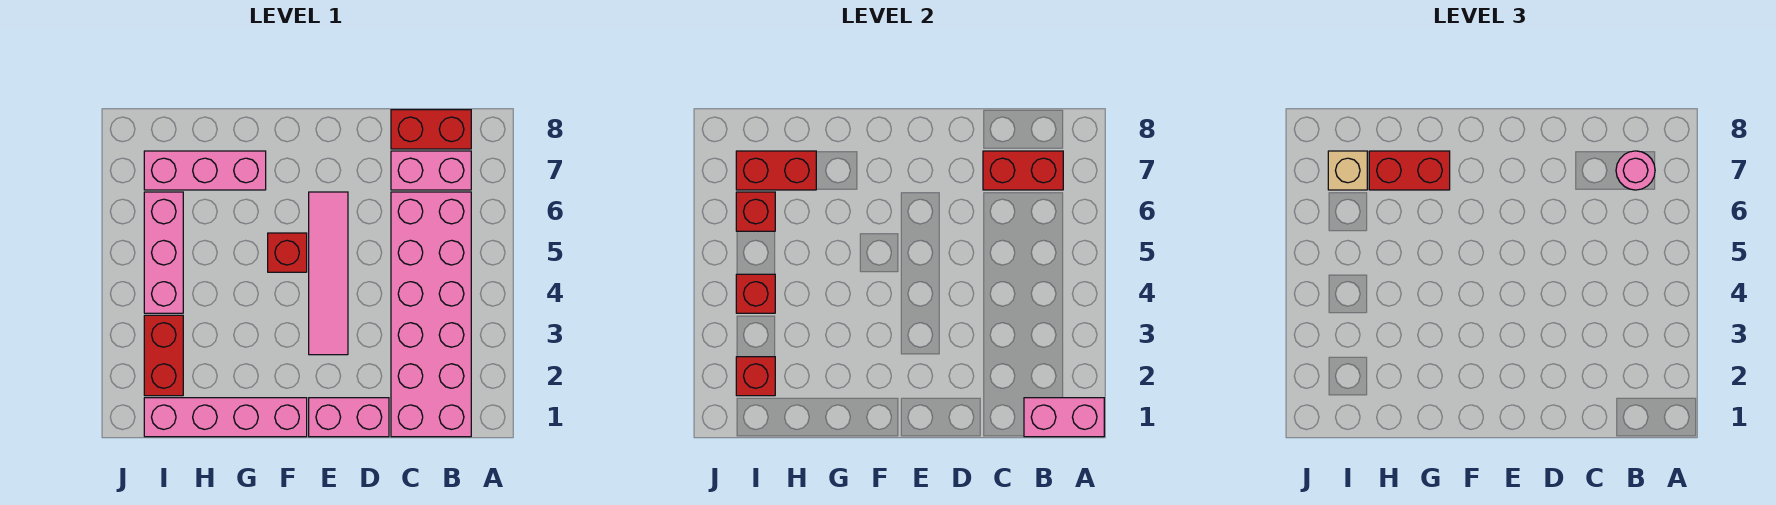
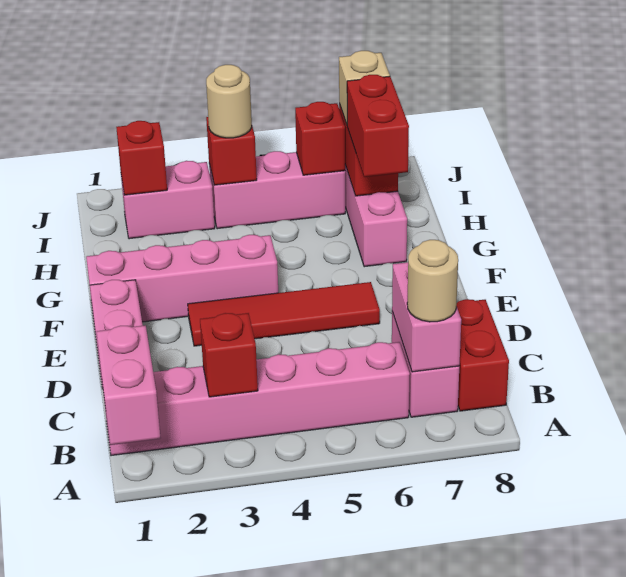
pink brick B1:C6 level 1 -> pink brick B1:B6 level 1
red brick B7:C7 level 2 -> pink brick B7:C7 level 2
pink round brick B7 level 3 -> tan round brick B7 level 3
pink tile E3:E6 level 1 -> red tile E3:E6 level 1
pink brick F1:I1 level 1 -> pink brick F1:F4 level 1
red brick F5 level 1 -> red brick B3 level 2
red brick I2:I3 level 1 -> pink brick I2:I3 level 1
none -> tan round brick I4 level 3

